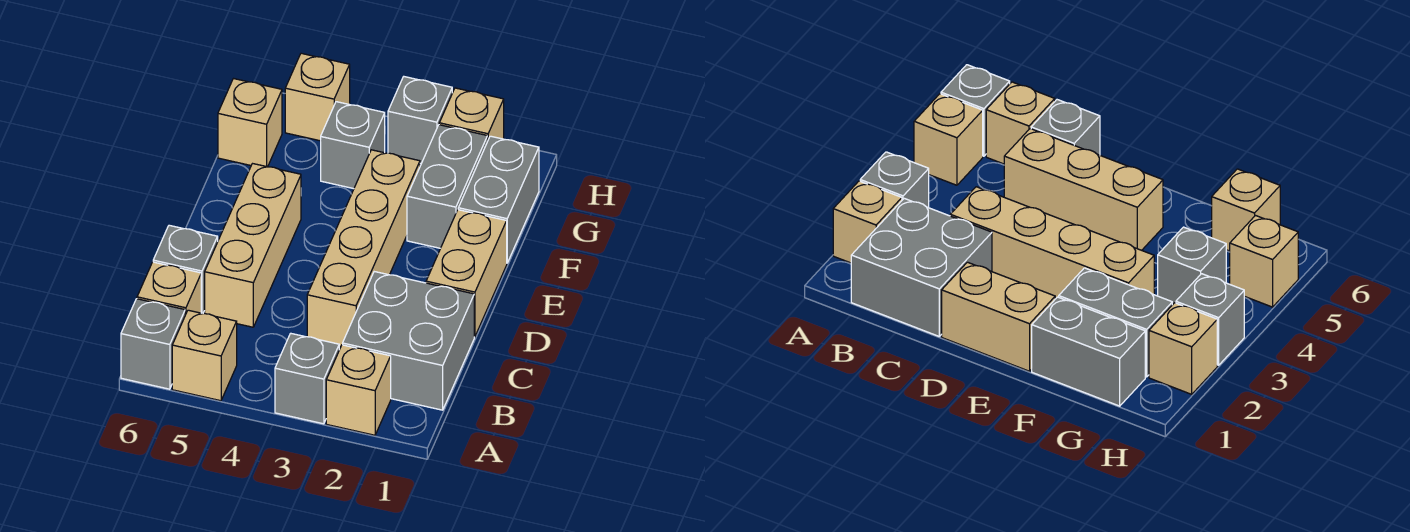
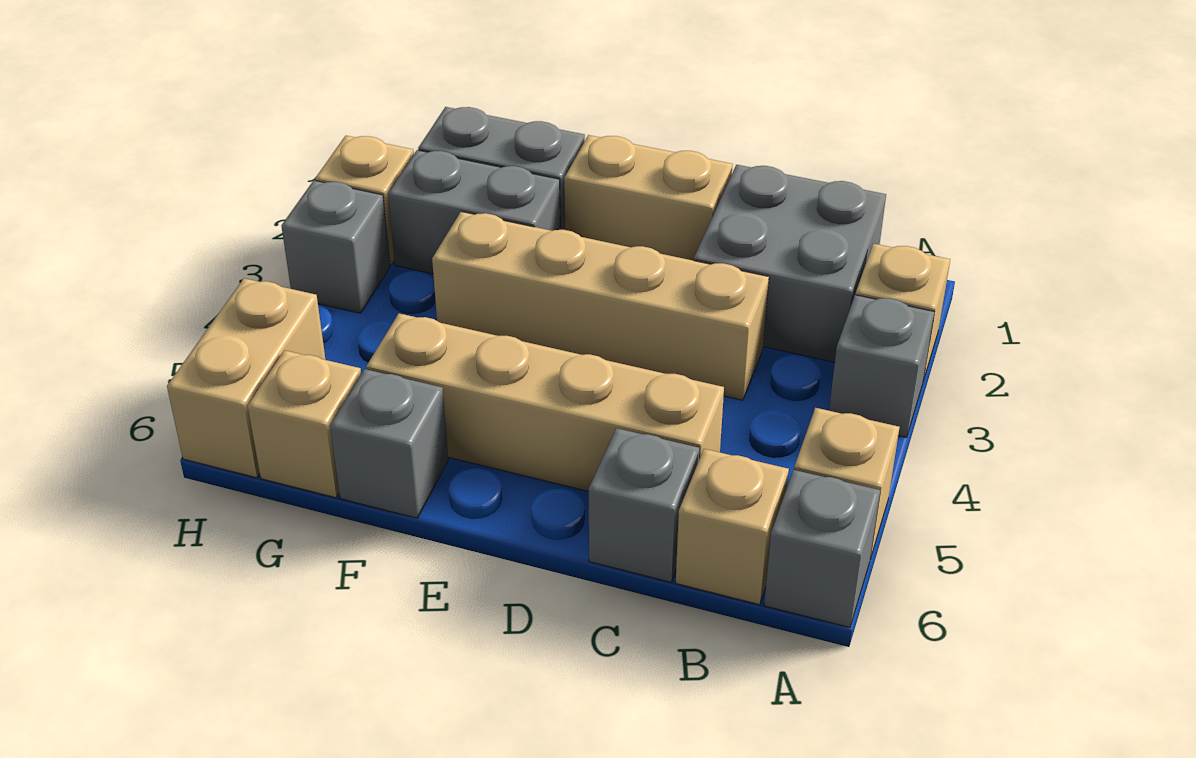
tan brick C5:E5 level 1 -> tan brick C5:F5 level 1
grey brick G4 level 1 -> grey brick F6 level 1
tan brick H5 level 1 -> tan brick H5:H6 level 1

